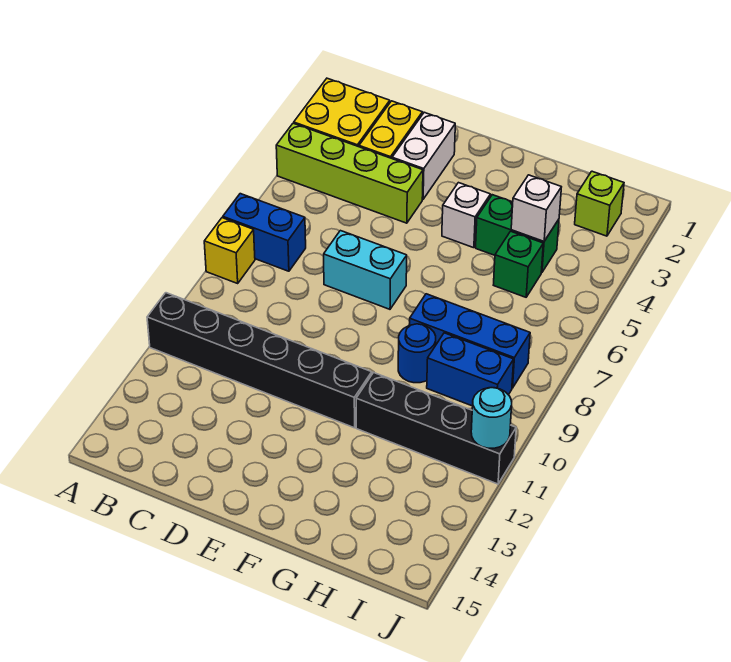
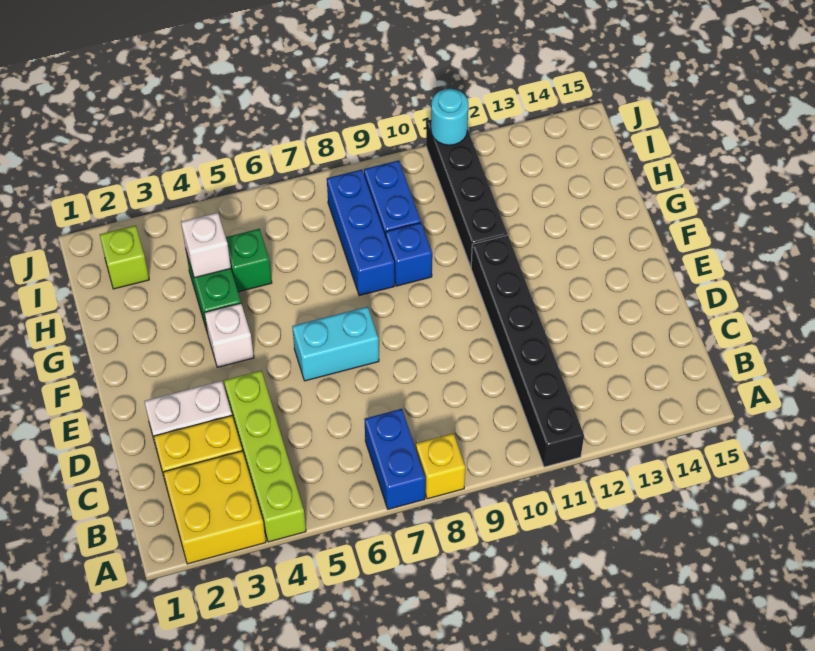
cyan brick D7:E7 level 1 -> cyan brick E6:E7 level 1
blue round brick G9 level 1 -> blue brick G9 level 1

